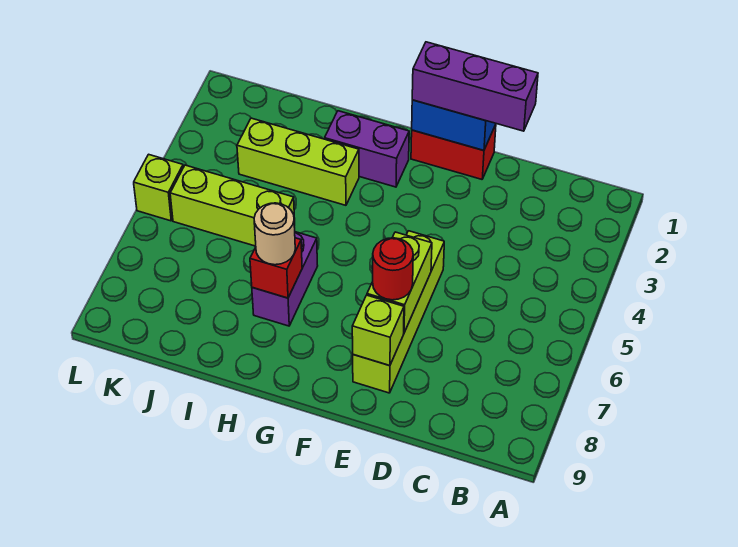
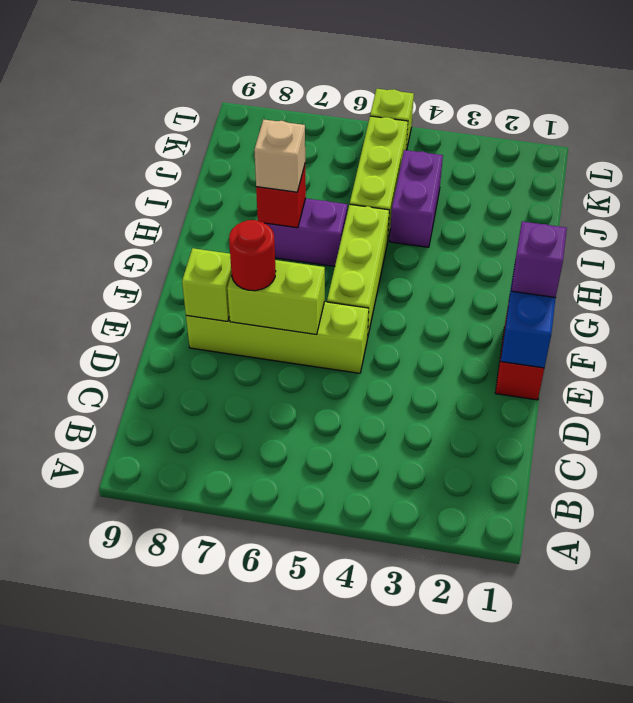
purple brick D1:F1 level 3 -> purple brick F1 level 3
purple brick G2:H2 level 1 -> purple brick I4:J4 level 1
lime brick H3:J3 level 1 -> lime brick F5:H5 level 1
tan round brick H7 level 3 -> tan brick H7 level 3

